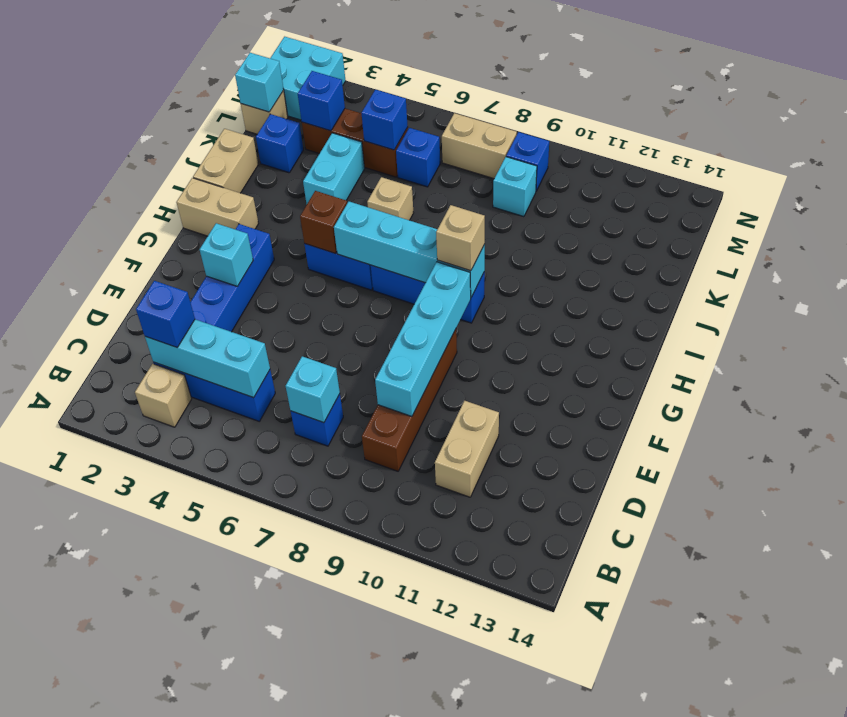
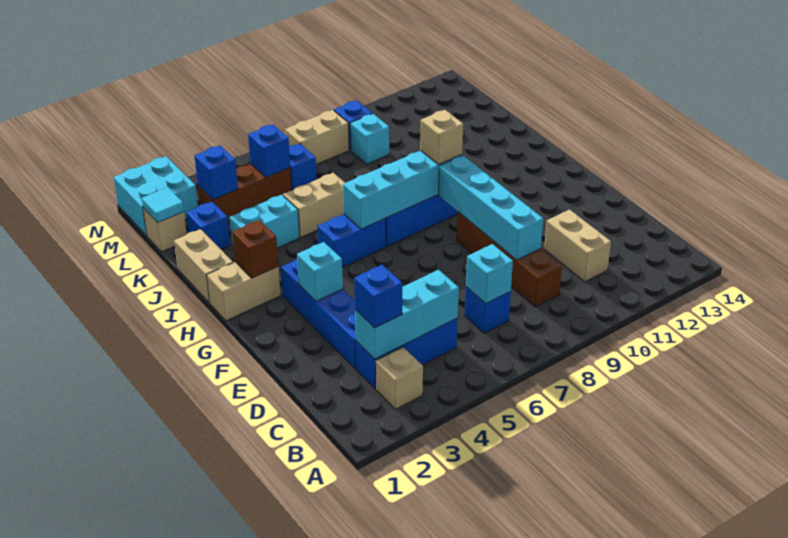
brown brick H5 level 2 -> brown brick H2 level 2
cyan brick J4:K4 level 1 -> cyan brick J3:J4 level 1
tan brick J6 level 1 -> tan brick J5:J6 level 1
cyan brick L1 level 2 -> cyan tile L1 level 2

